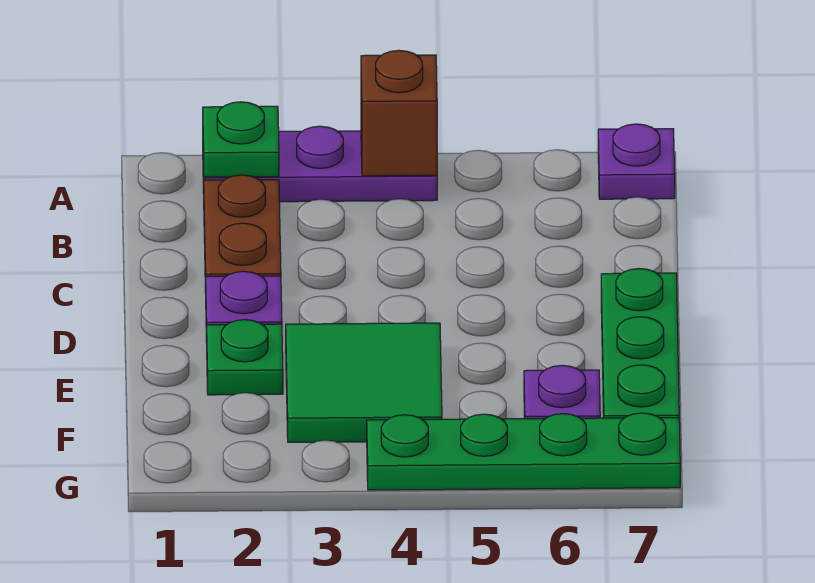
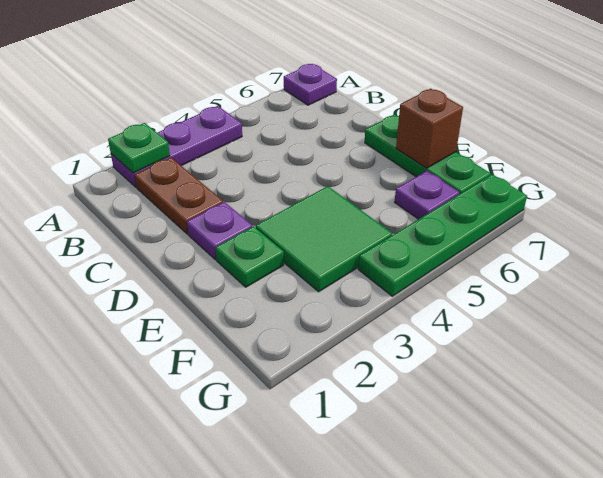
brown brick A4 level 2 -> brown brick E7 level 2

